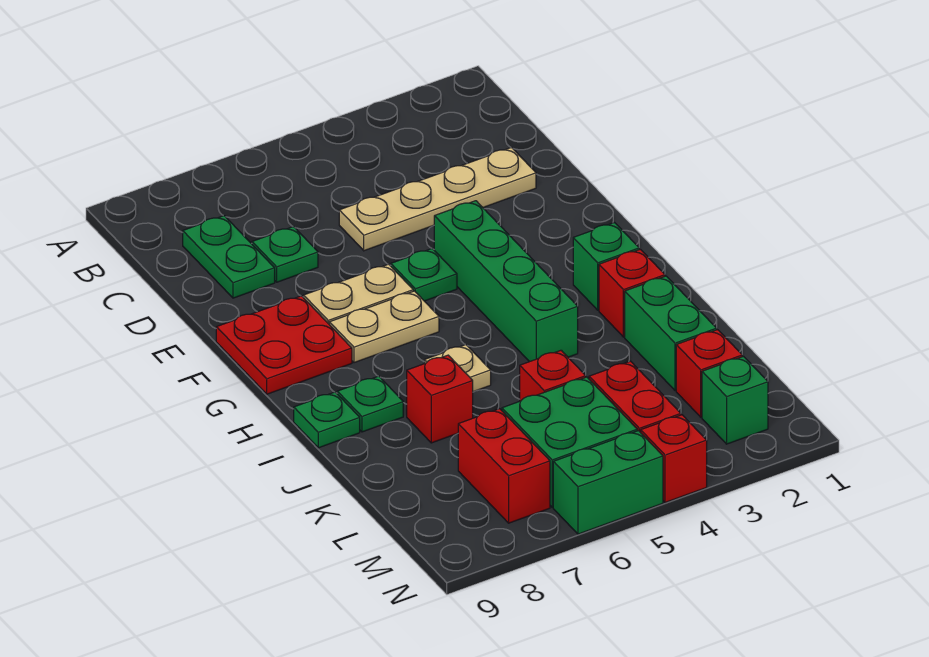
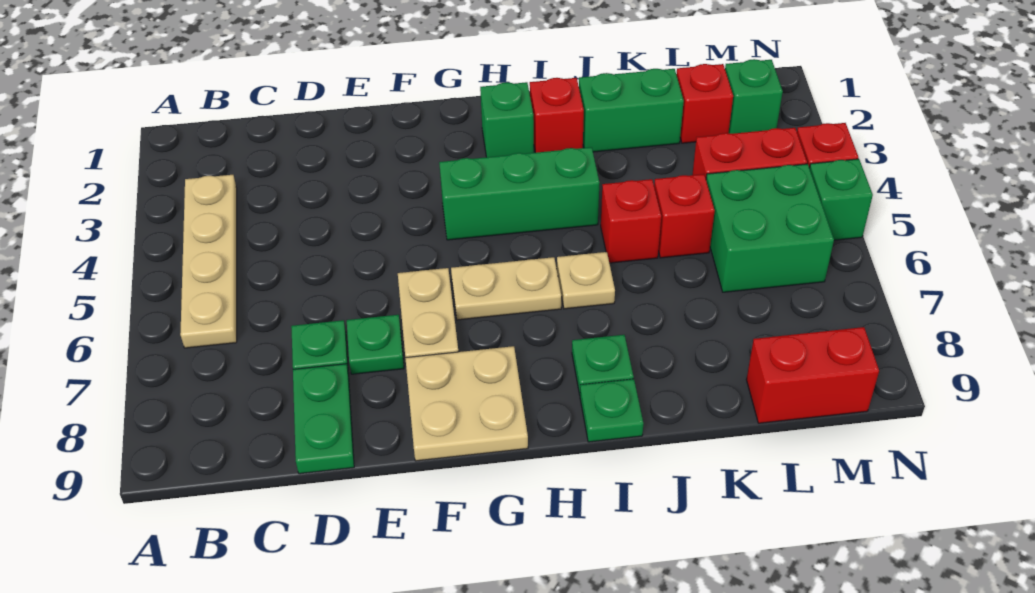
green plate C8:D8 level 1 -> green plate D8:D9 level 1
tan plate D2:D5 level 1 -> tan plate B3:B6 level 1
green brick F4:I4 level 1 -> green brick G4:I4 level 1
green plate F5 level 1 -> green plate E7 level 1
red plate F8:G9 level 1 -> tan plate F8:G9 level 1
tan plate G6:G7 level 1 -> tan plate G6:H6 level 1
red brick J7 level 1 -> red brick J5 level 1
red brick L7:M7 level 1 -> red brick L9:M9 level 1
green brick N5:N6 level 1 -> green brick N5 level 1

